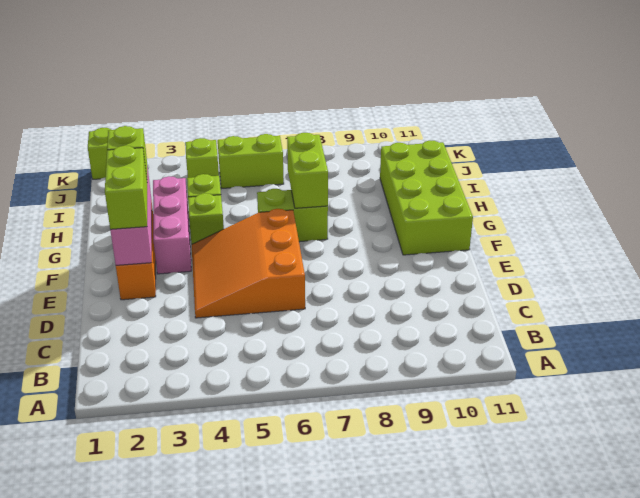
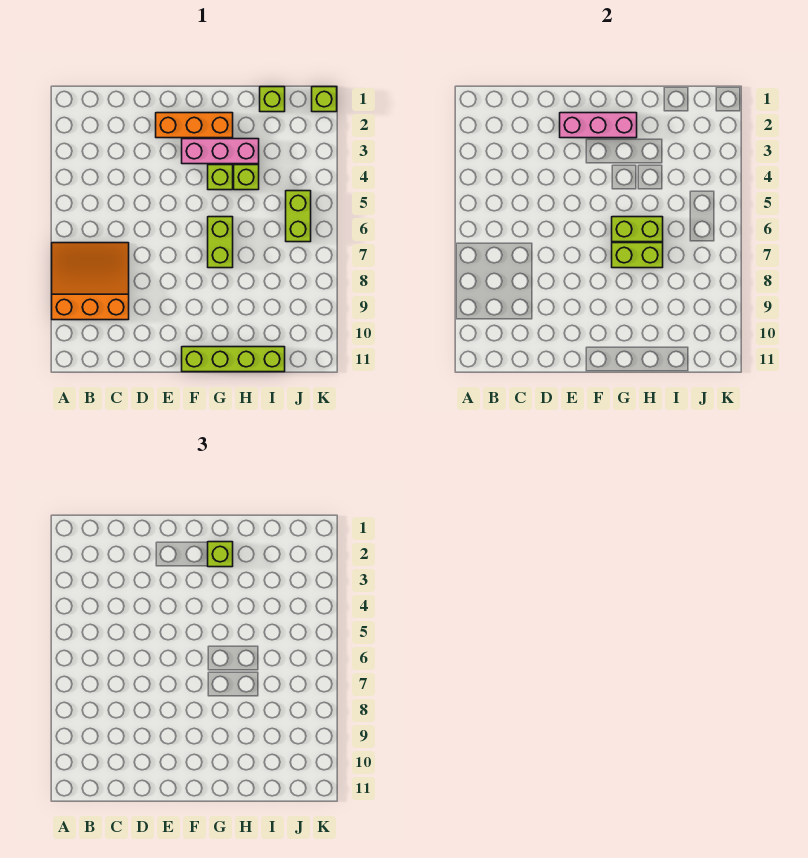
orange slope D4:F6 level 1 top 6 -> orange slope A7:C9 level 1 top 9
lime brick E2:F2 level 3 -> lime brick G6:H6 level 2
lime brick F10:I11 level 1 -> lime brick F11:I11 level 1
lime brick J4 level 1 -> lime brick I1 level 1

